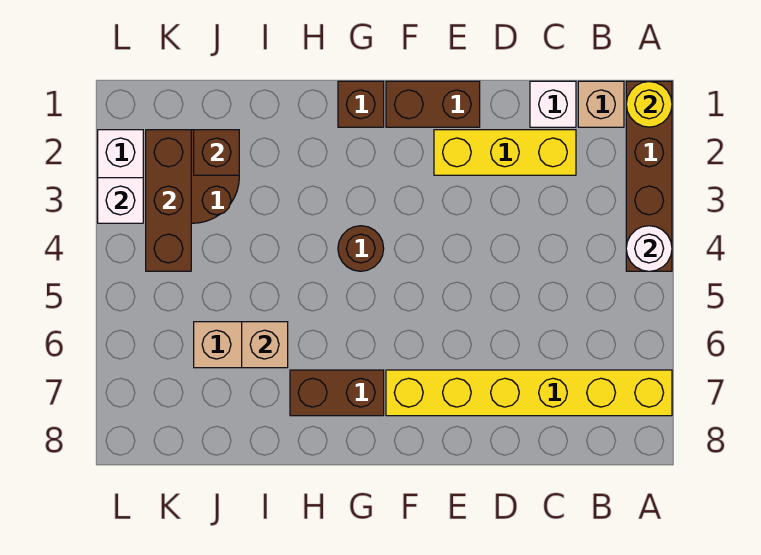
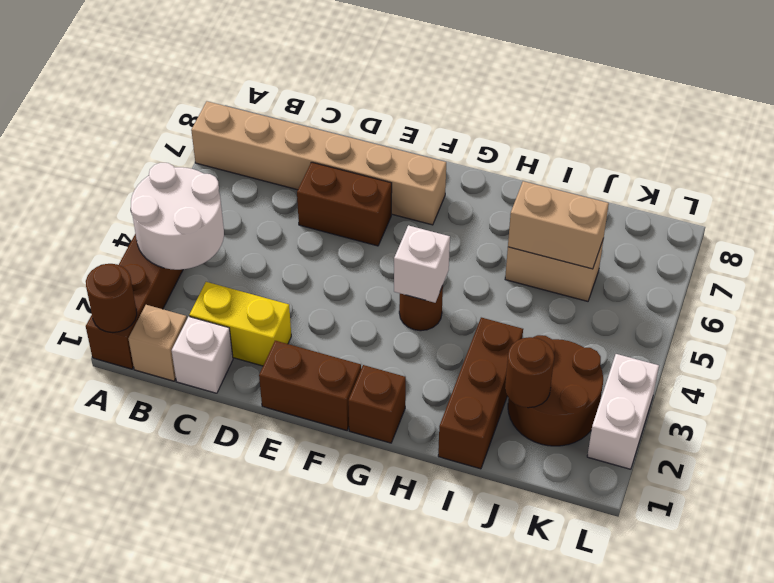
yellow round brick A1 level 2 -> brown round brick A1 level 2
white round brick A4 level 2 -> white round brick A3:B4 level 2
yellow brick A7:F7 level 1 -> tan brick A7:F7 level 1
yellow brick C2:E2 level 1 -> yellow brick C2:D2 level 1
brown brick G7:H7 level 1 -> brown brick D6:E6 level 1
tan brick I6 level 2 -> tan brick I6:J6 level 2
brown brick J2 level 2 -> brown round brick J2 level 2
brown brick K2:K4 level 2 -> brown brick I1:I3 level 1
white brick L3 level 2 -> white brick G4 level 2

